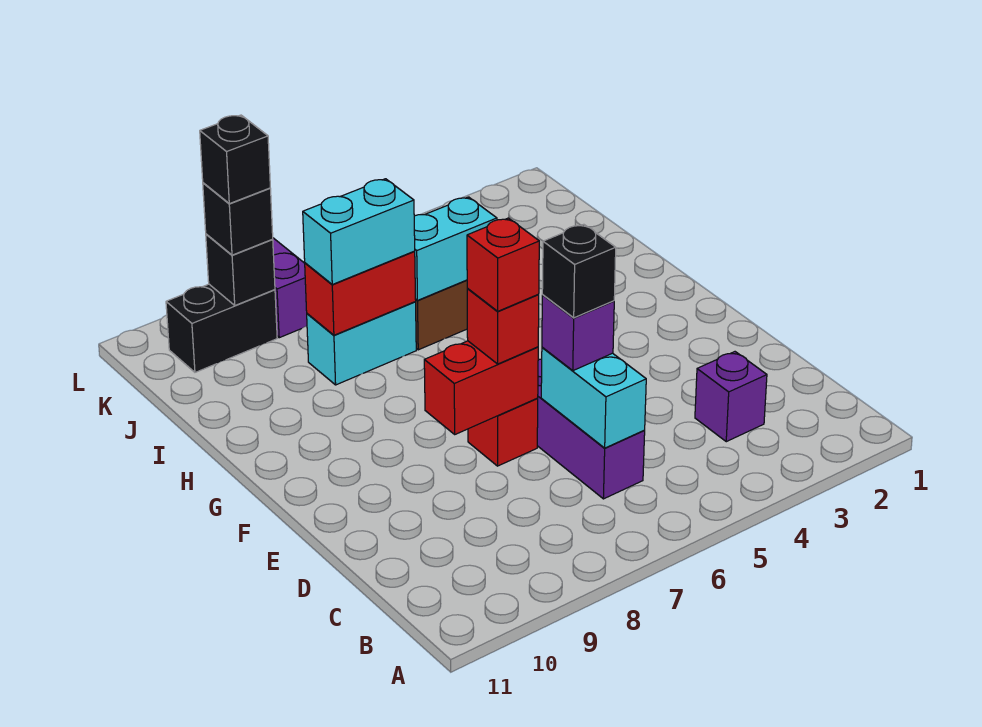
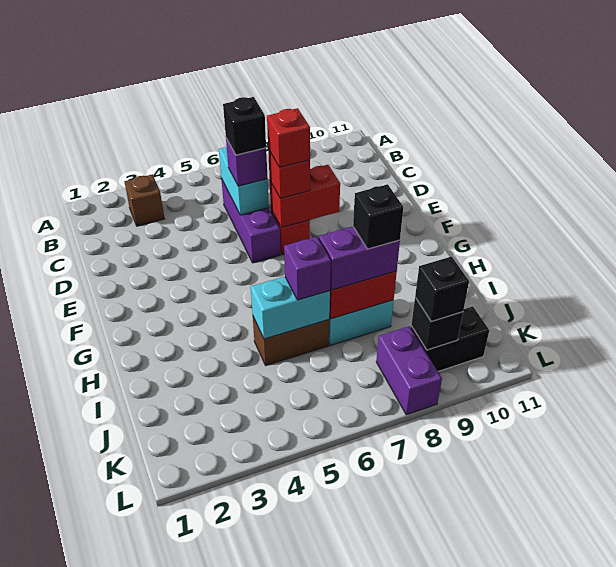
none -> brown brick B3 level 1
purple brick C3 level 1 -> purple brick I6 level 3
cyan brick I7:I8 level 3 -> purple brick I7:I8 level 3
black brick K9 level 4 -> black brick I8 level 4

